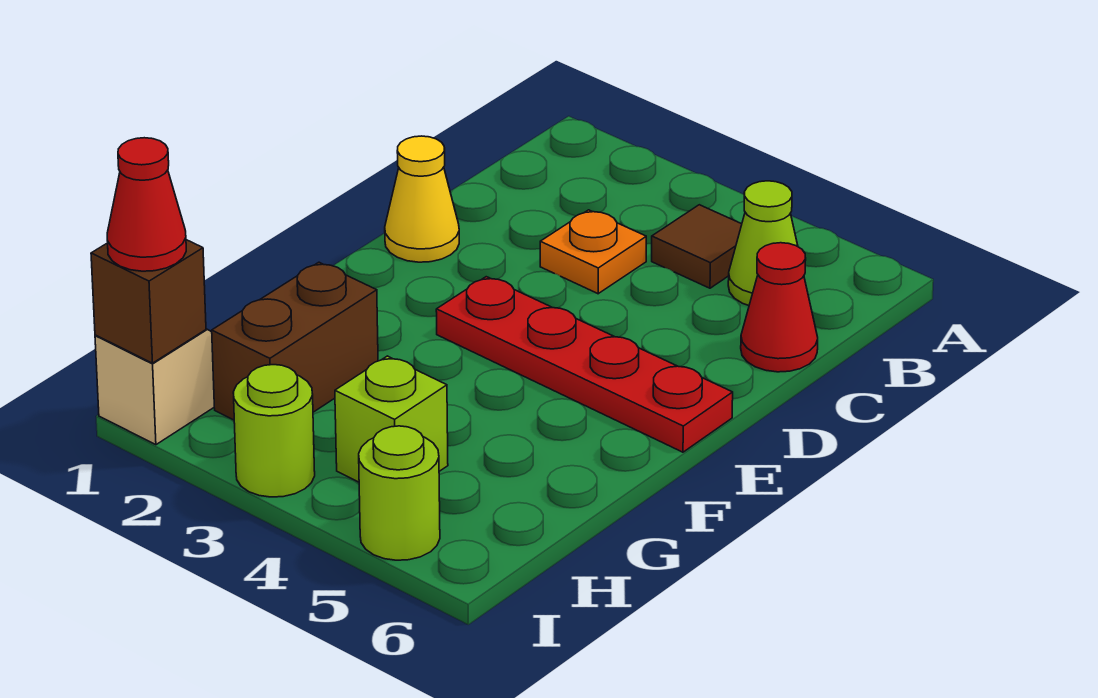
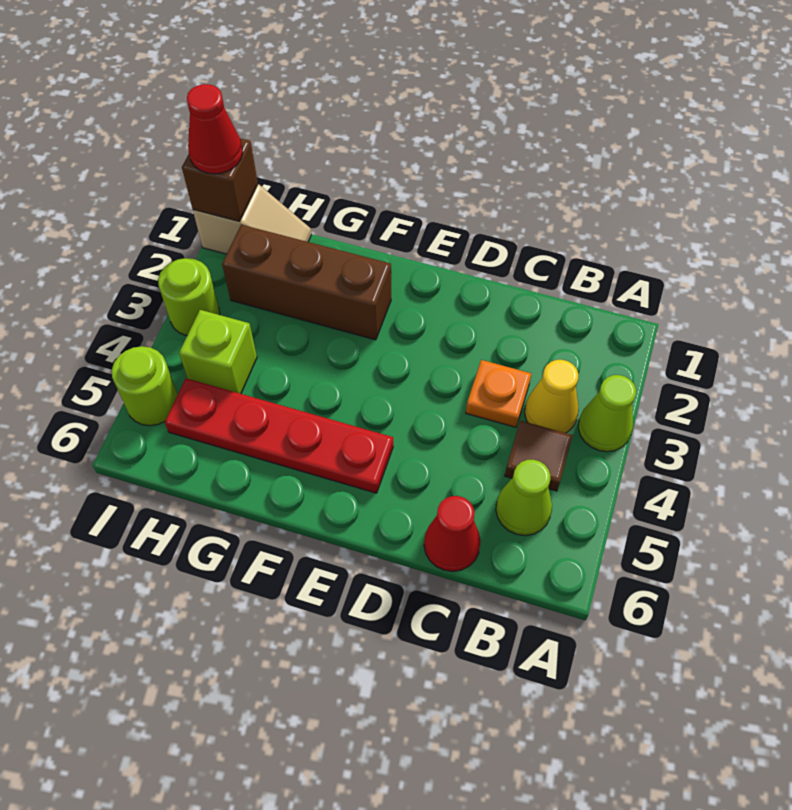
none -> lime cone A3 level 1
yellow cone D1 level 1 -> yellow cone B3 level 1
red plate E3:E6 level 1 -> red plate E5:H5 level 1
brown brick G2:H2 level 1 -> brown brick F2:H2 level 1

